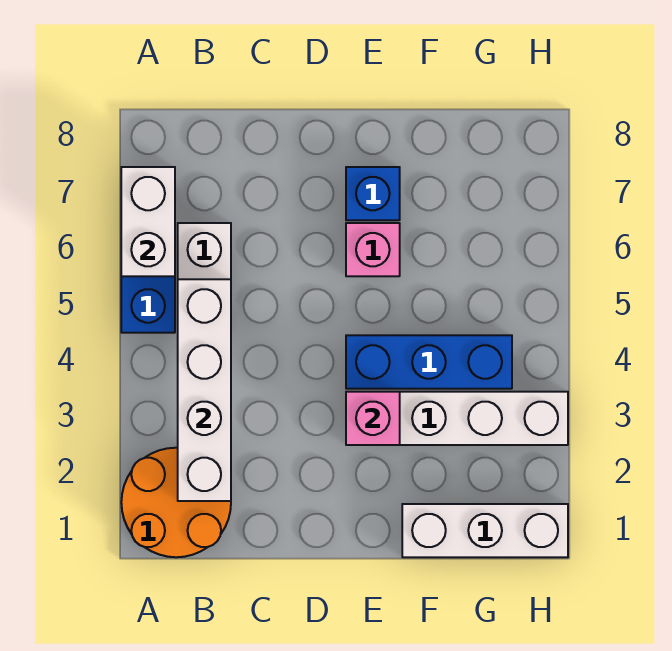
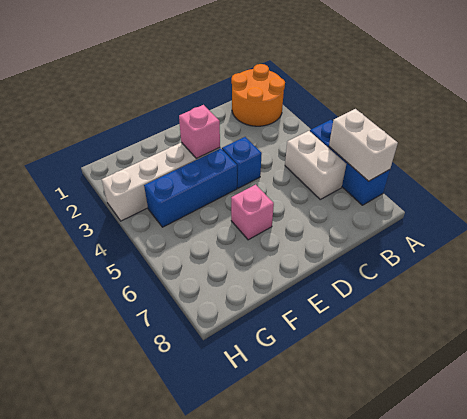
white brick B2:B5 level 2 -> none
blue brick E7 level 1 -> blue brick D4 level 1
white brick F1:H1 level 1 -> none

